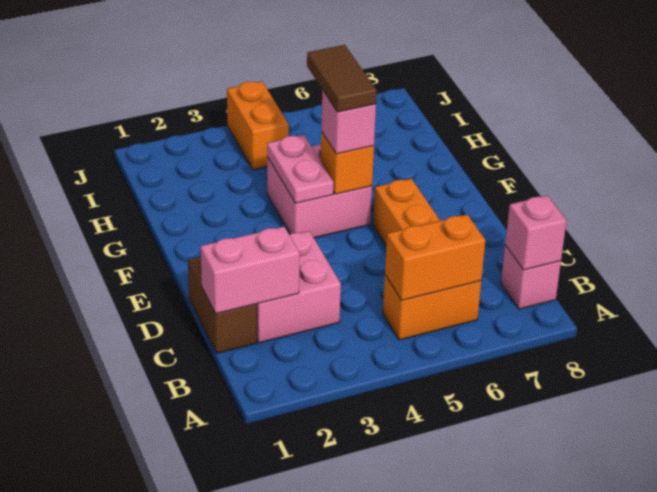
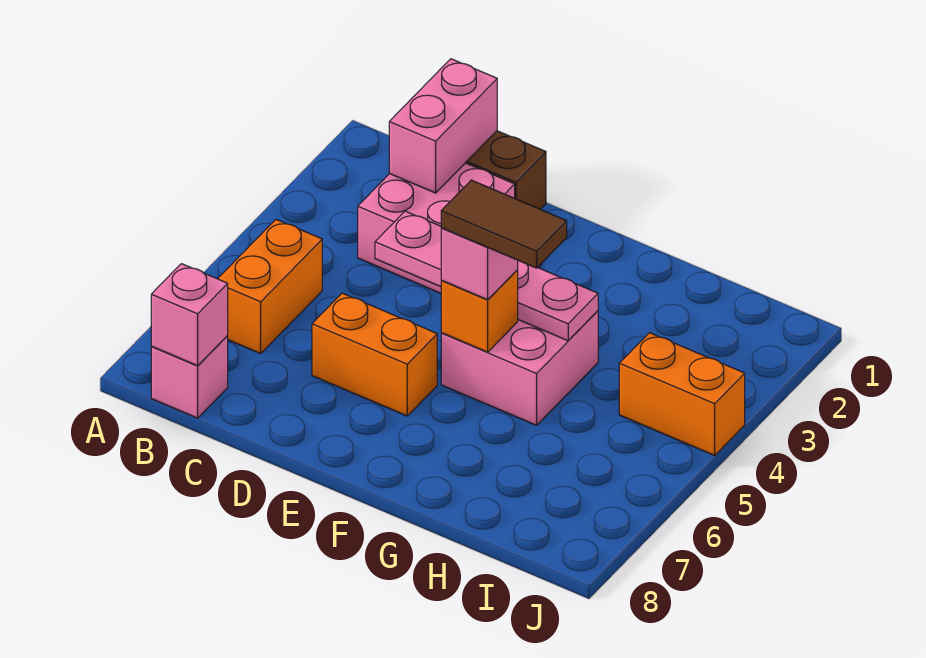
orange brick B5:B6 level 2 -> none
pink plate F4:G4 level 2 -> pink plate D4:G4 level 2

